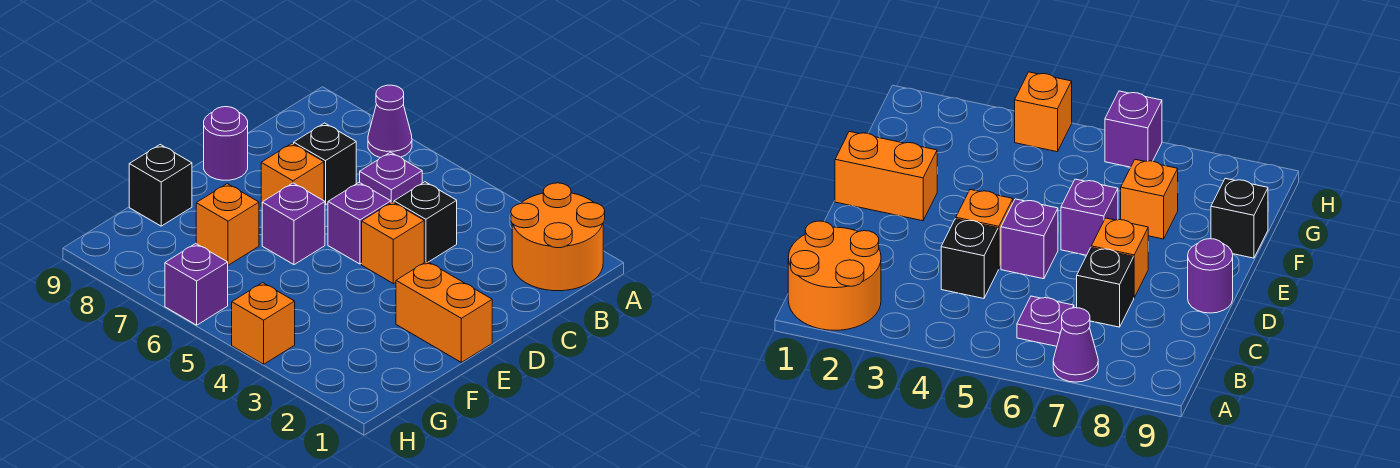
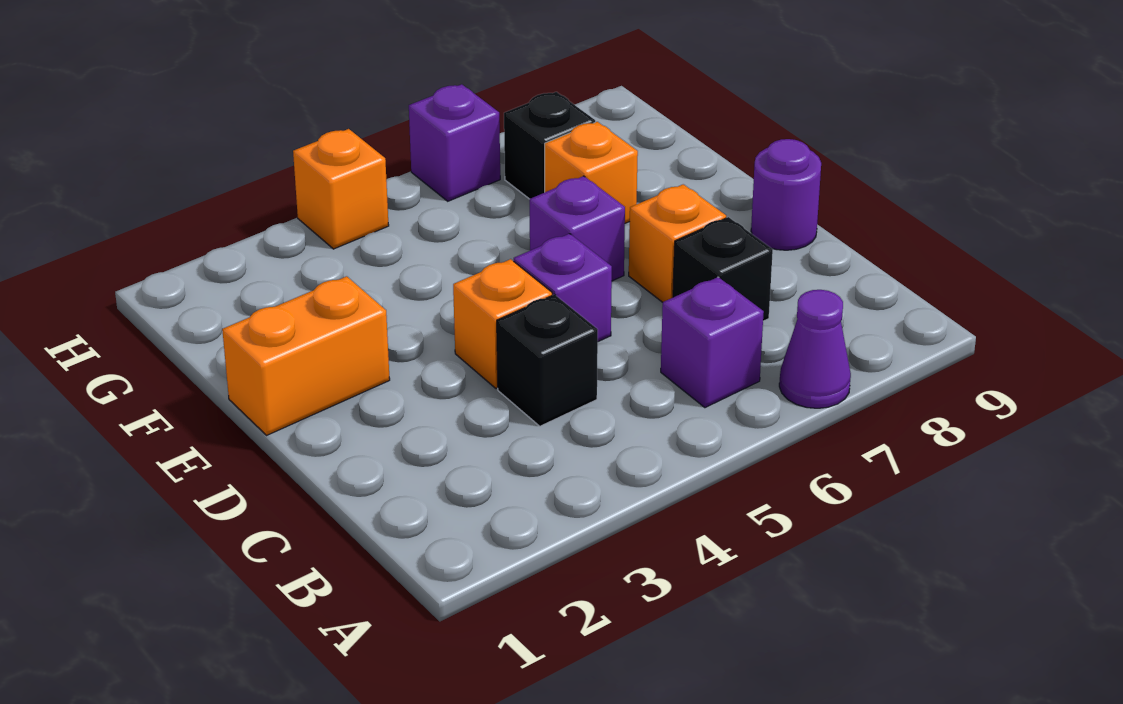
orange round brick A1:B2 level 1 -> none
purple plate B6 level 1 -> purple brick B6 level 1
black brick F9 level 1 -> black brick G7 level 1

